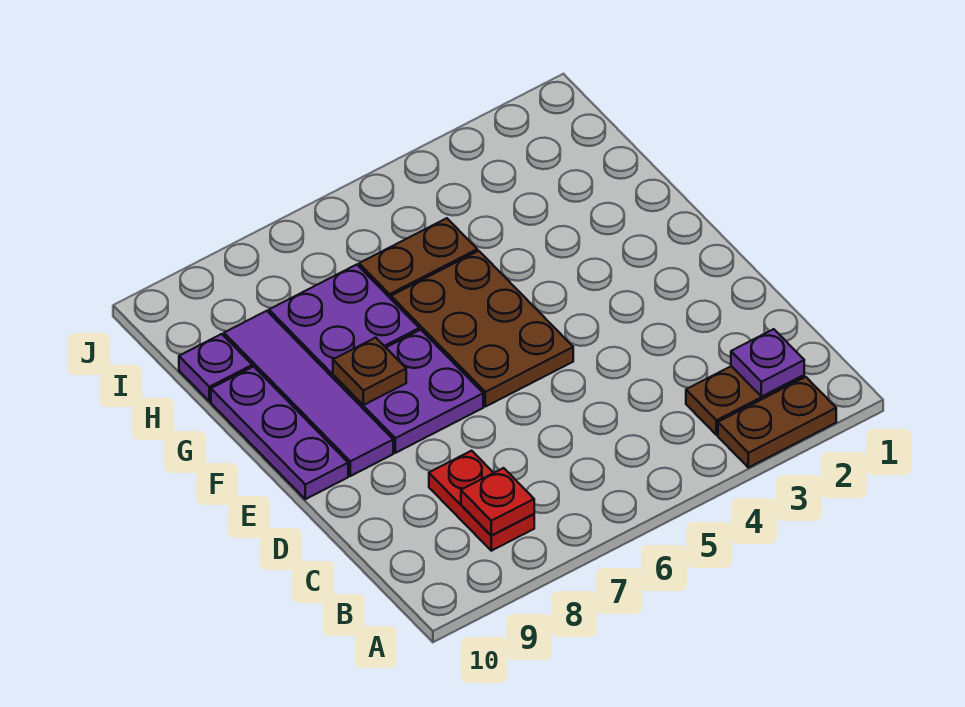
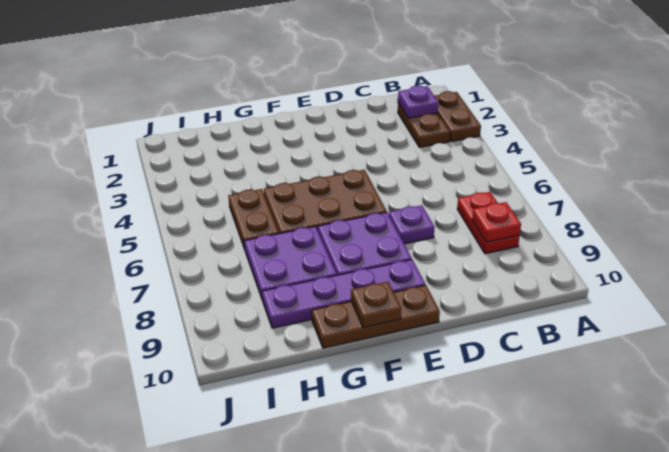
red plate B8:C8 level 1 -> red plate B7:B8 level 1
purple tile E9:H9 level 1 -> purple plate E9:H9 level 1
purple plate E10:G10 level 1 -> brown plate E10:G10 level 1
brown plate F8 level 2 -> brown plate F10 level 2
purple plate H10 level 1 -> purple plate D7 level 1

